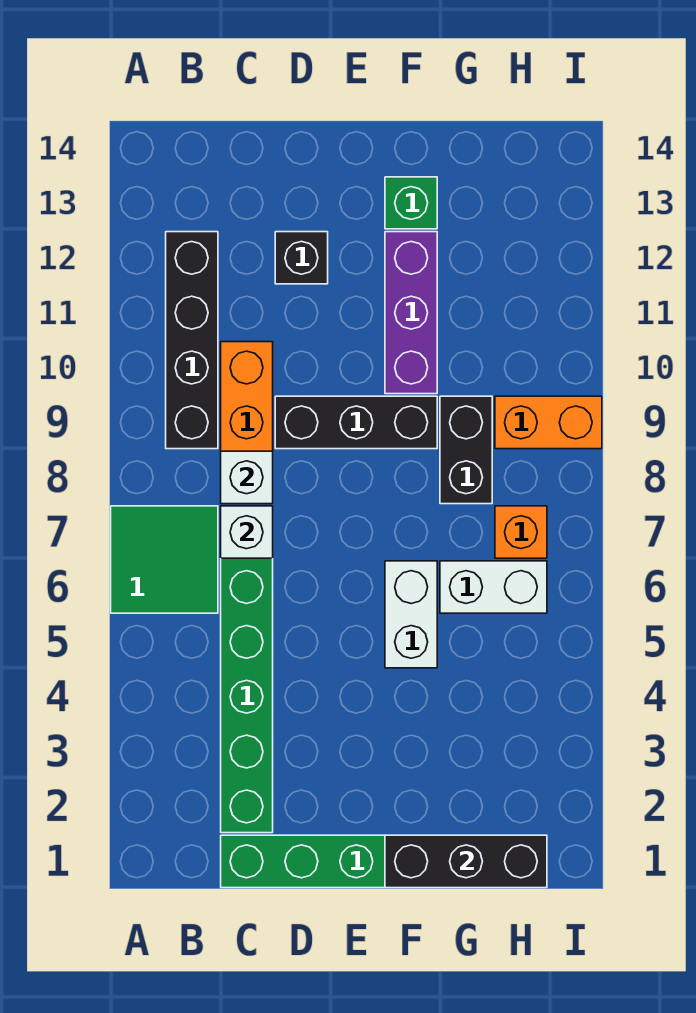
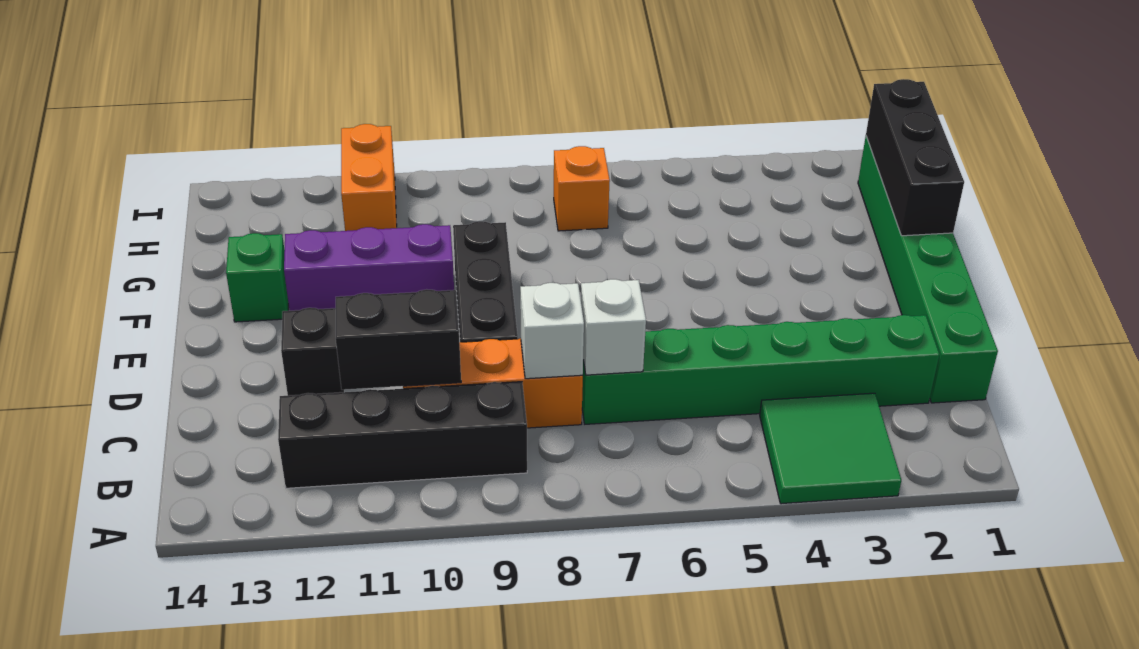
green tile A6:B7 level 1 -> green tile A3:B4 level 1
white brick F5:F6 level 1 -> none
white brick G6:H6 level 1 -> none
black brick G8:G9 level 1 -> black brick C10:C11 level 2
orange brick H9:I9 level 1 -> orange brick H11:I11 level 1

